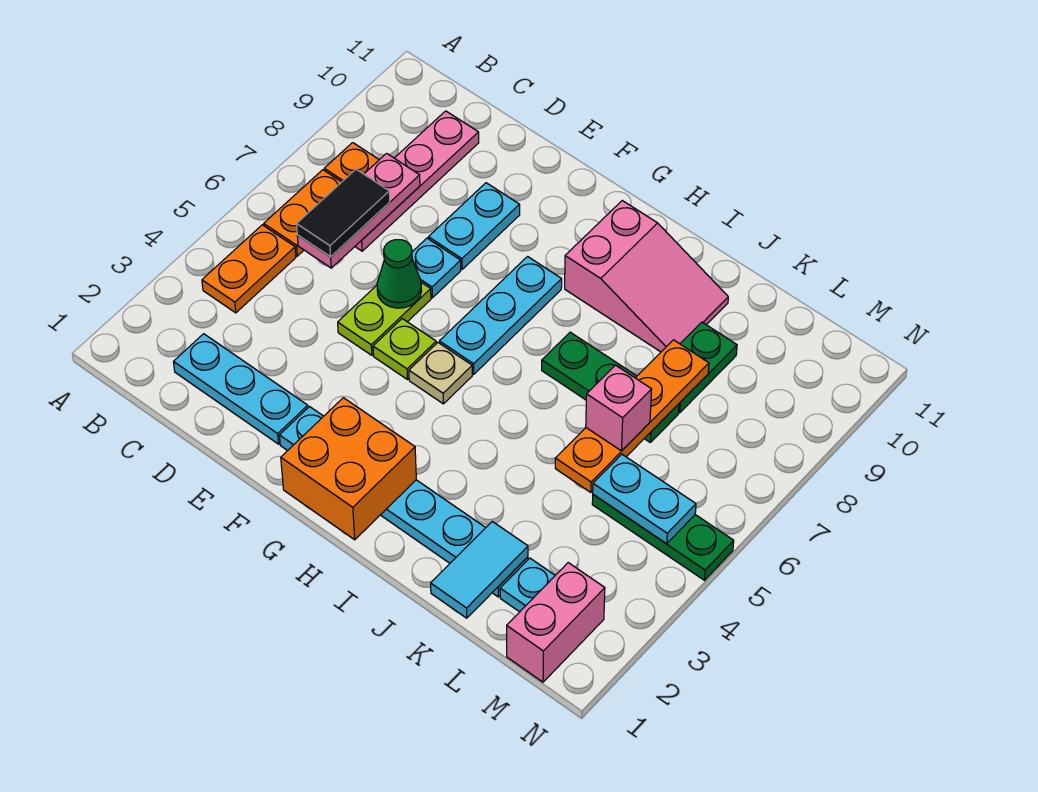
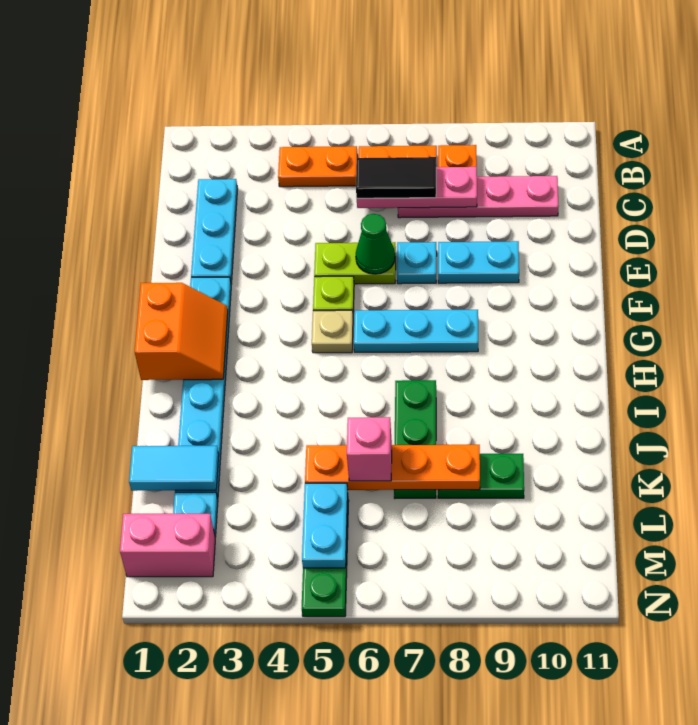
orange brick G1:H2 level 2 -> orange slope G1:H2 level 2 top 1
pink slope H9:J10 level 1 top H -> none

